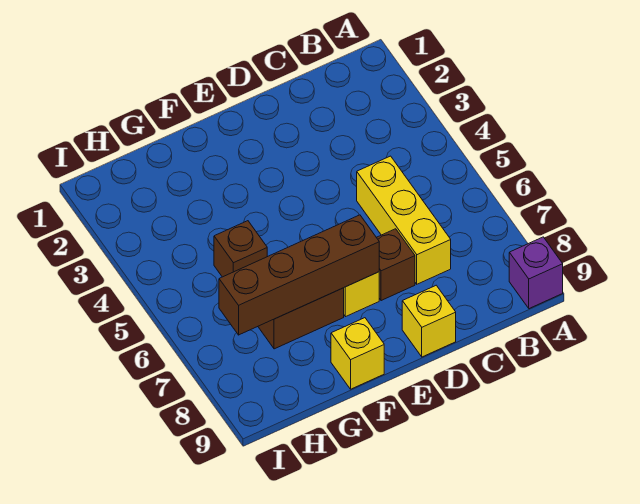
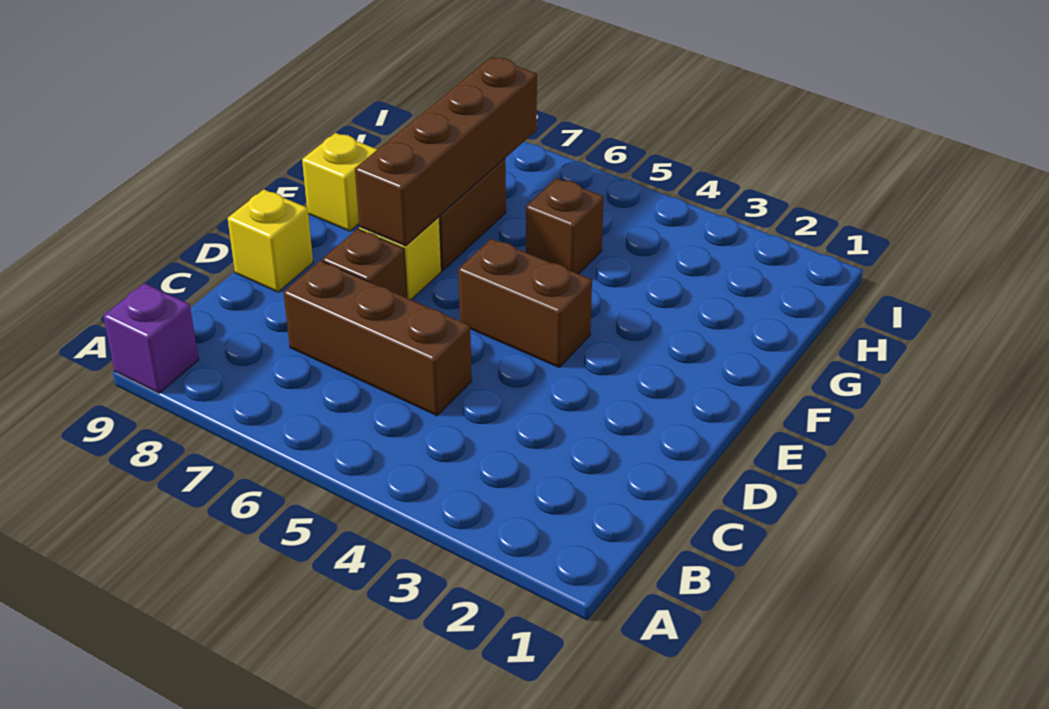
yellow brick C5:C7 level 1 -> brown brick C5:C7 level 1
none -> brown brick E4:E5 level 1

